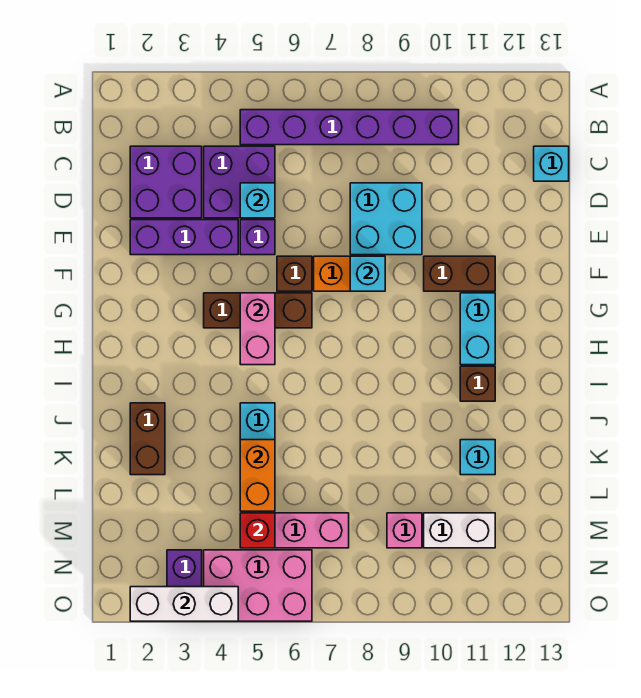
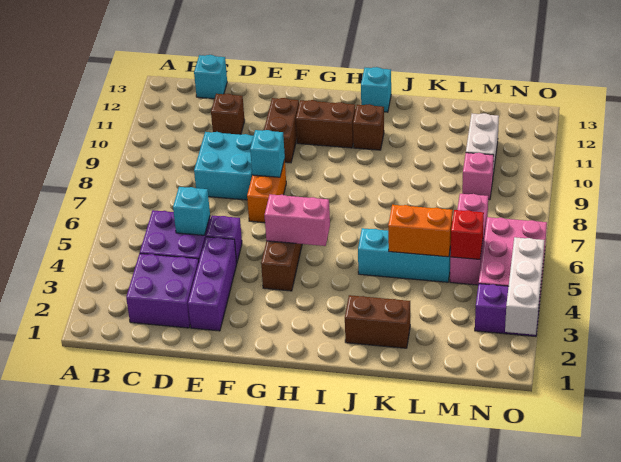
purple brick B5:B10 level 1 -> none
brown brick F6 level 1 -> brown brick D11 level 1
cyan brick G11:H11 level 1 -> brown brick G11:H11 level 1
cyan brick K11 level 1 -> cyan brick I13 level 1

